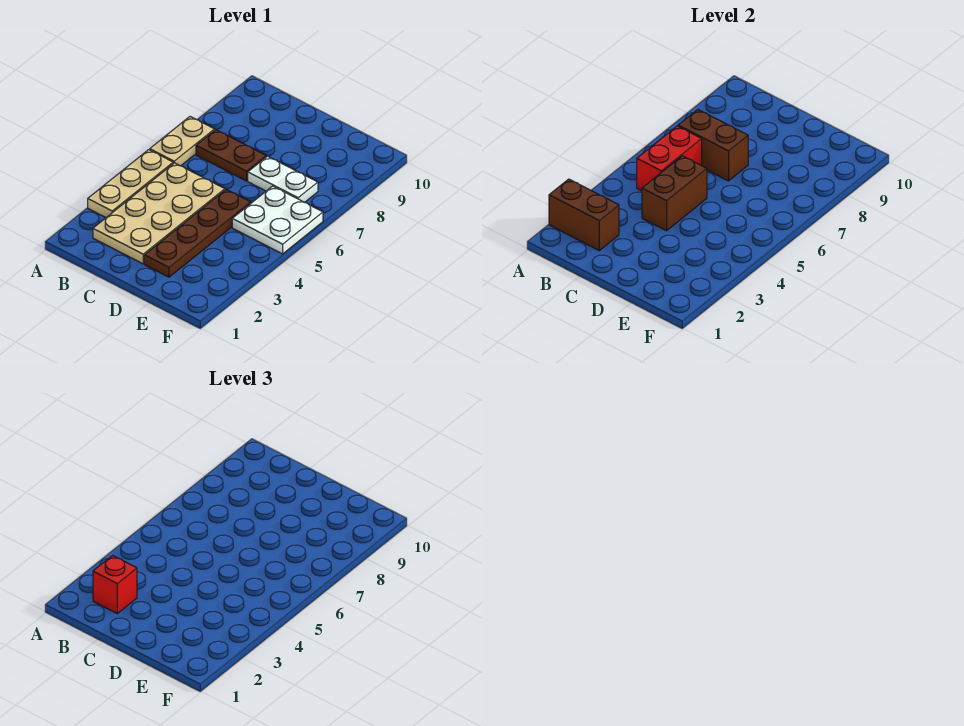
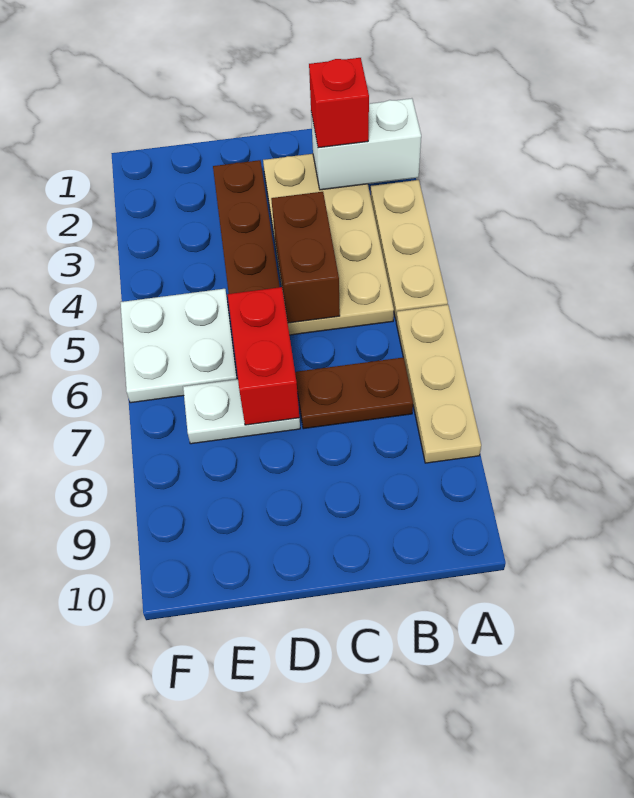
brown brick A2:B2 level 2 -> white brick A2:B2 level 2
tan plate A6:A7 level 1 -> tan plate A6:A8 level 1
red brick B5:B6 level 2 -> red brick D6:D7 level 2
brown brick B7:C7 level 2 -> none

